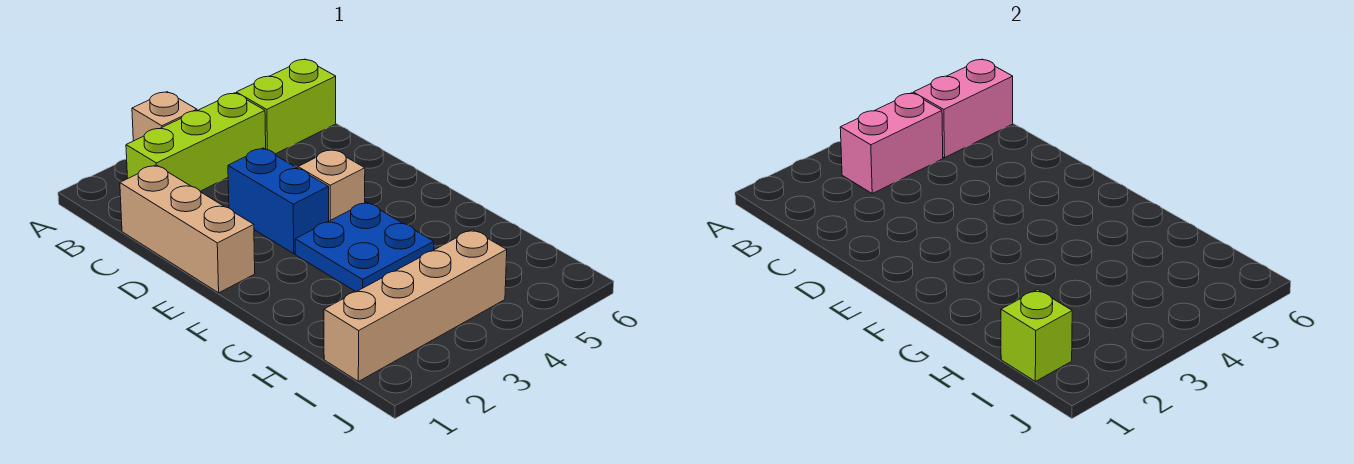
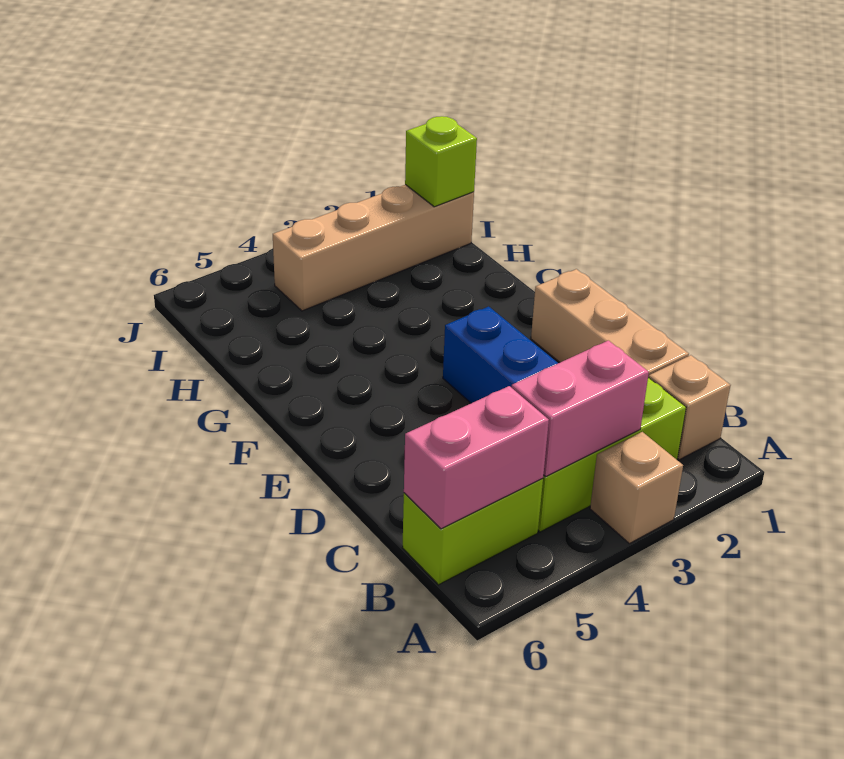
tan brick E4 level 1 -> tan brick B1 level 1
blue plate F3:G4 level 1 -> none

